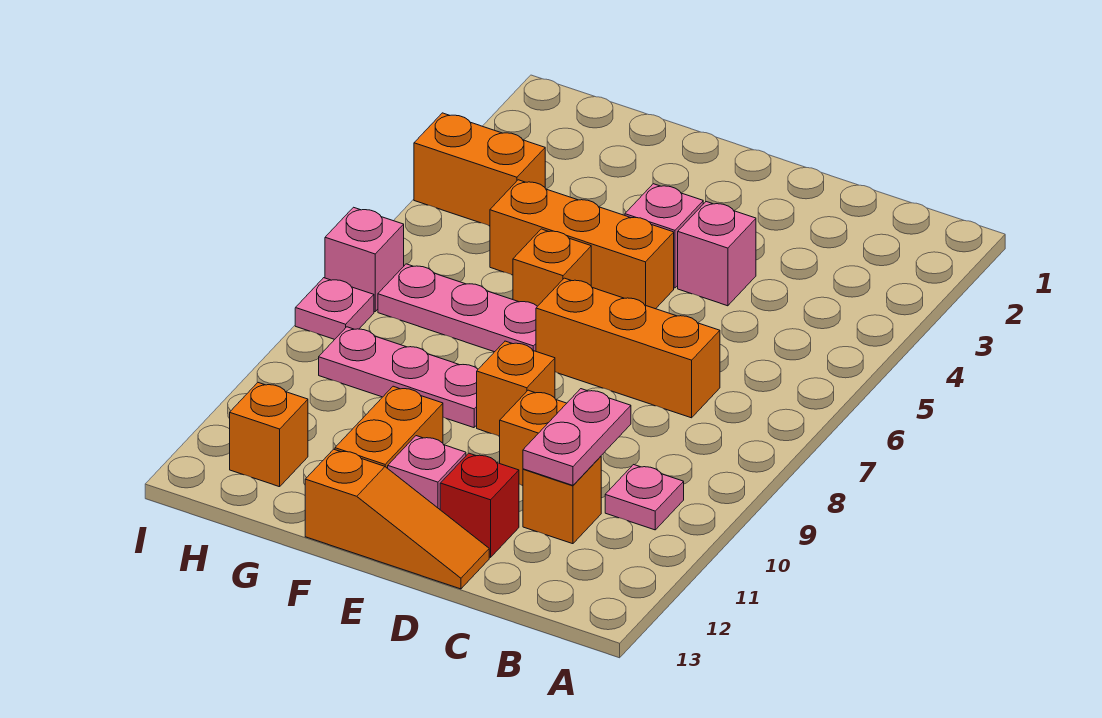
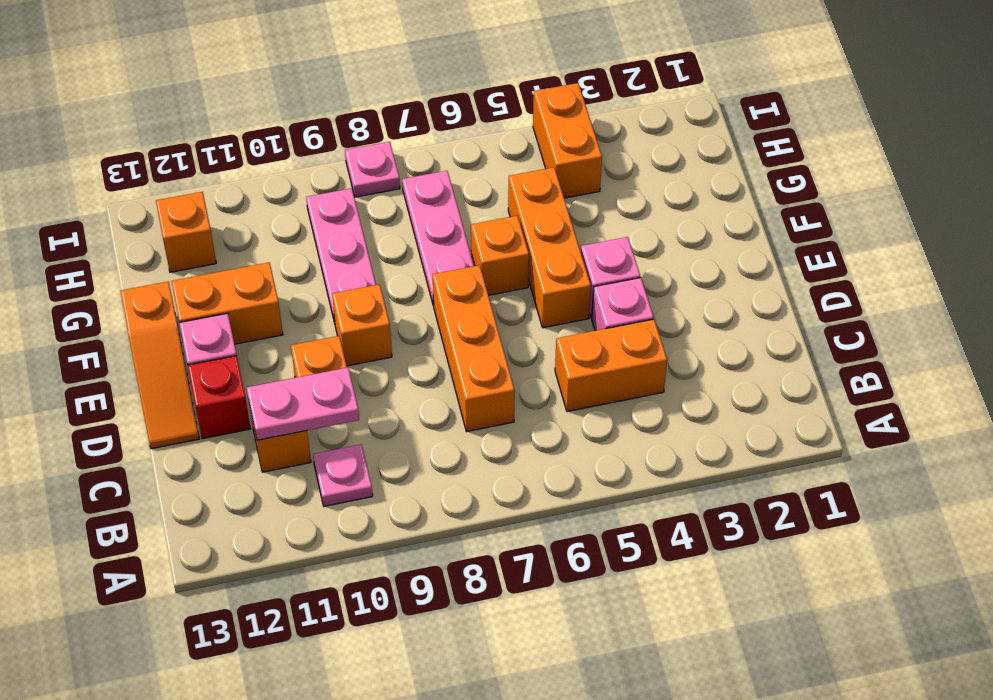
none -> orange brick C4:C5 level 1
pink brick I7 level 1 -> none

